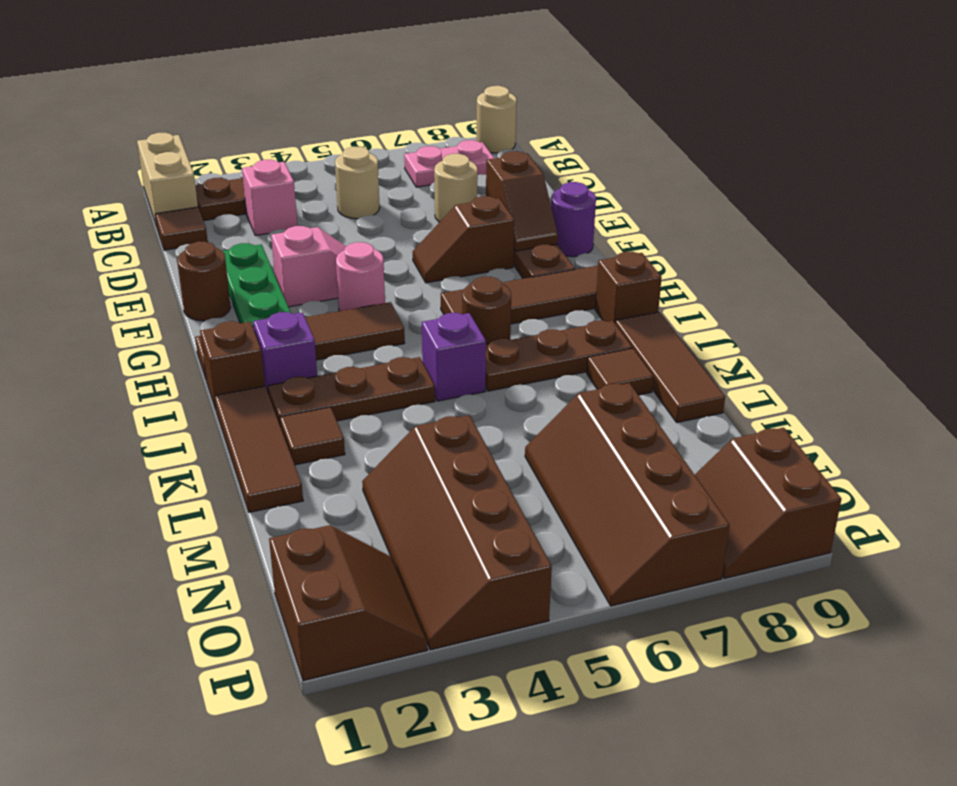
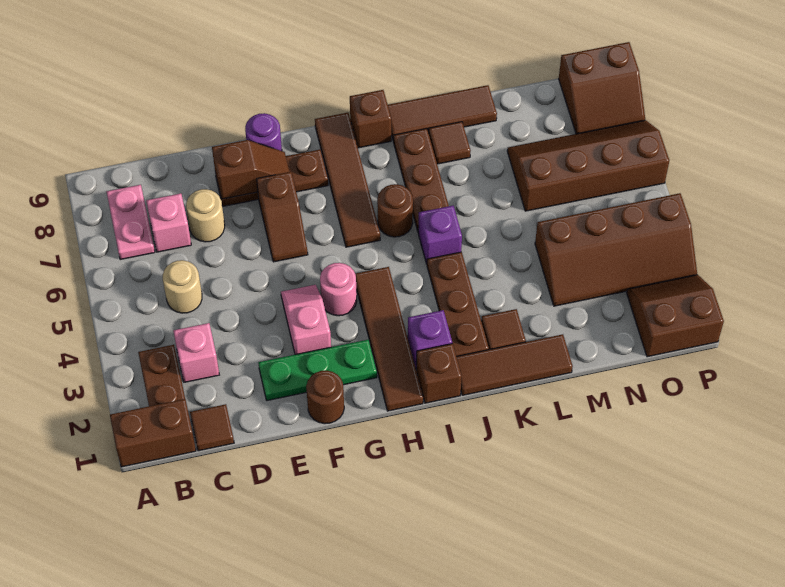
tan brick A1:B1 level 1 -> brown brick A1:B1 level 1
tan round brick A9 level 1 -> none
none -> pink brick C7 level 1
brown slope M6:P7 level 1 top 7 -> brown slope M6:P7 level 1 top 6

